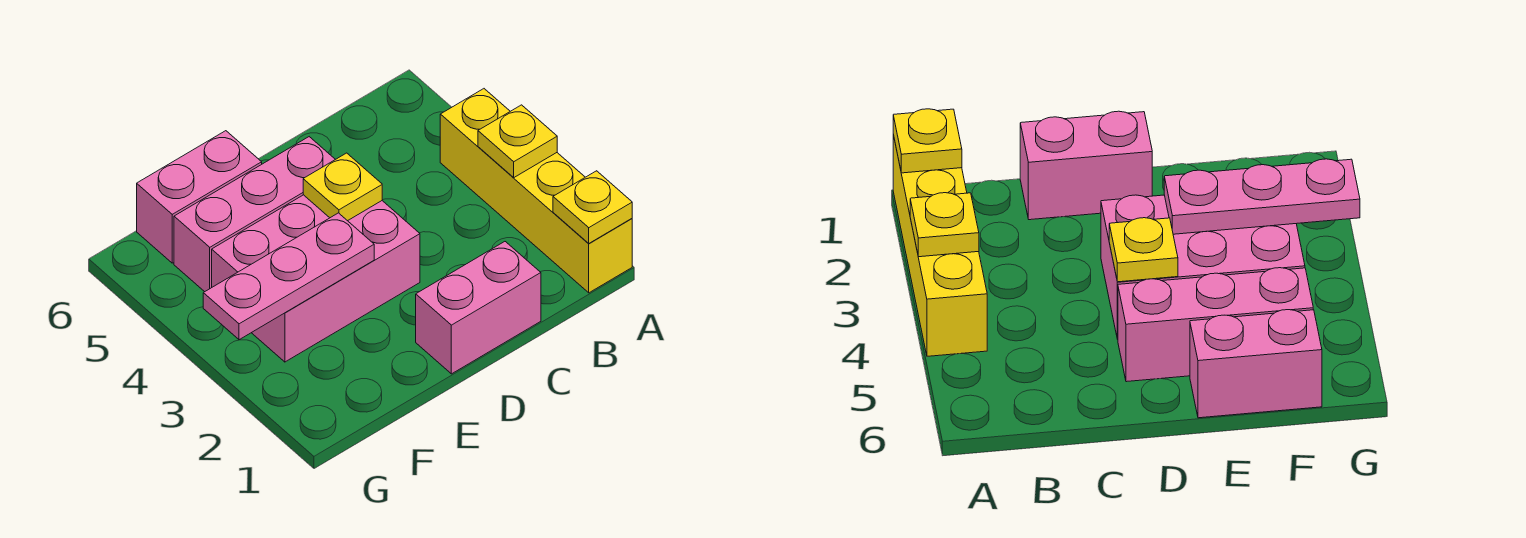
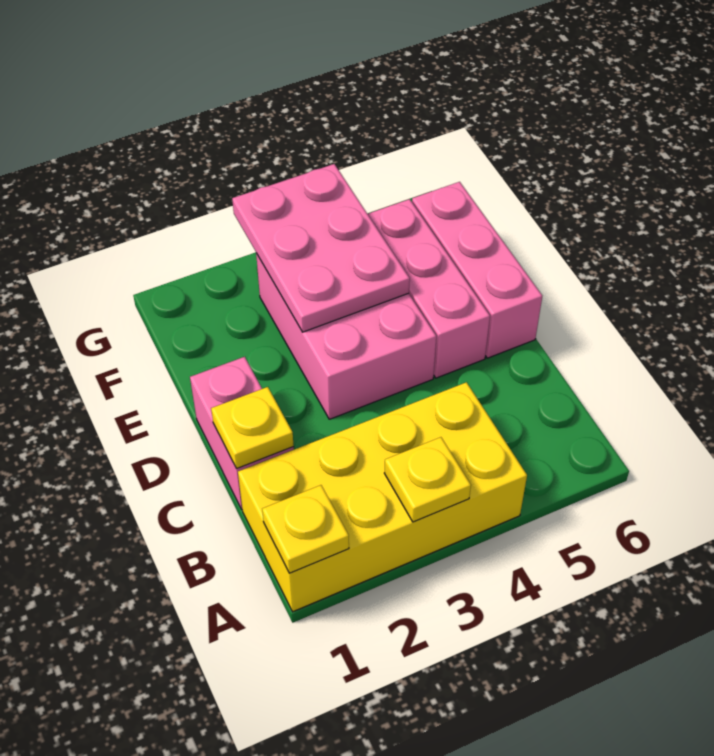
yellow brick A1:A4 level 1 -> yellow brick A1:B4 level 1
yellow plate D4 level 2 -> yellow plate C1 level 2
pink plate E3:G3 level 2 -> pink plate E3:G4 level 2
pink brick E6:F6 level 1 -> pink brick D6:F6 level 1

